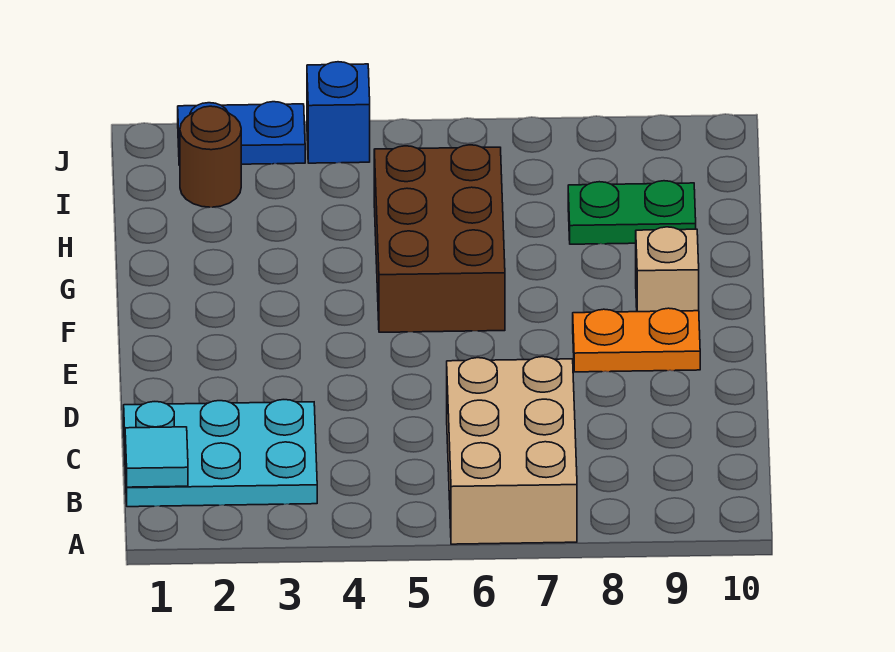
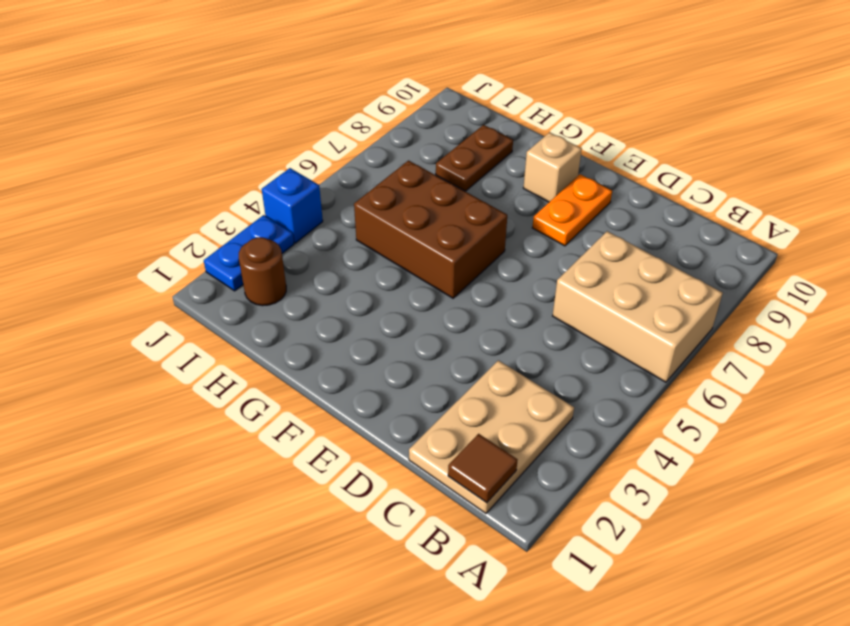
cyan plate B1:C3 level 1 -> tan plate B1:C3 level 1
cyan tile B1 level 2 -> brown tile B1 level 2
green plate H8:H9 level 1 -> brown plate H8:H9 level 1

